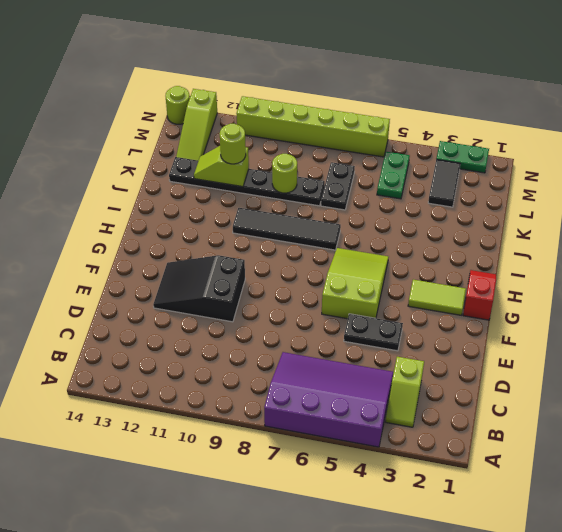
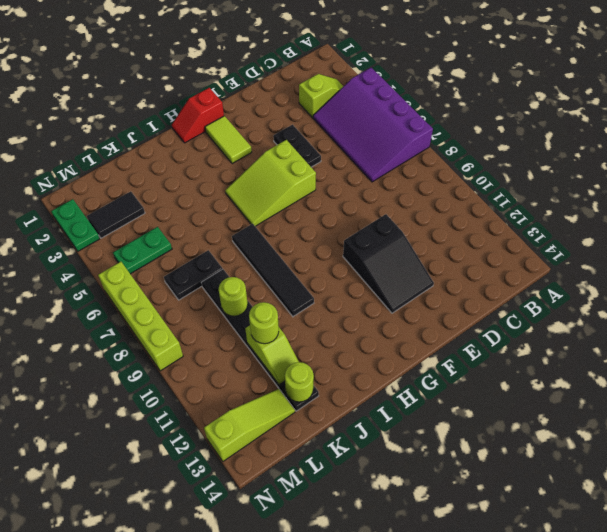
lime brick N6:N11 level 1 -> lime brick N6:N9 level 1
lime round brick N14 level 1 -> lime round brick K13 level 2

